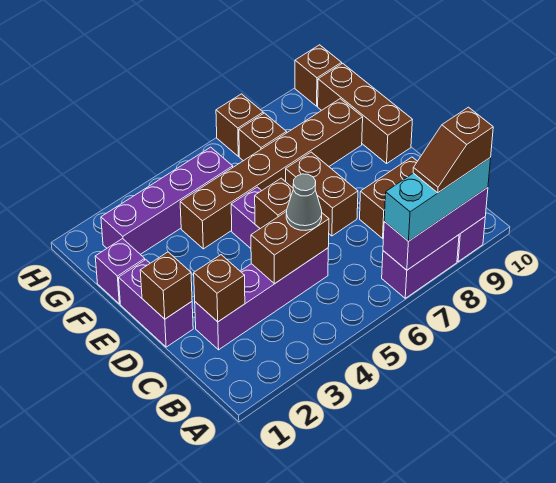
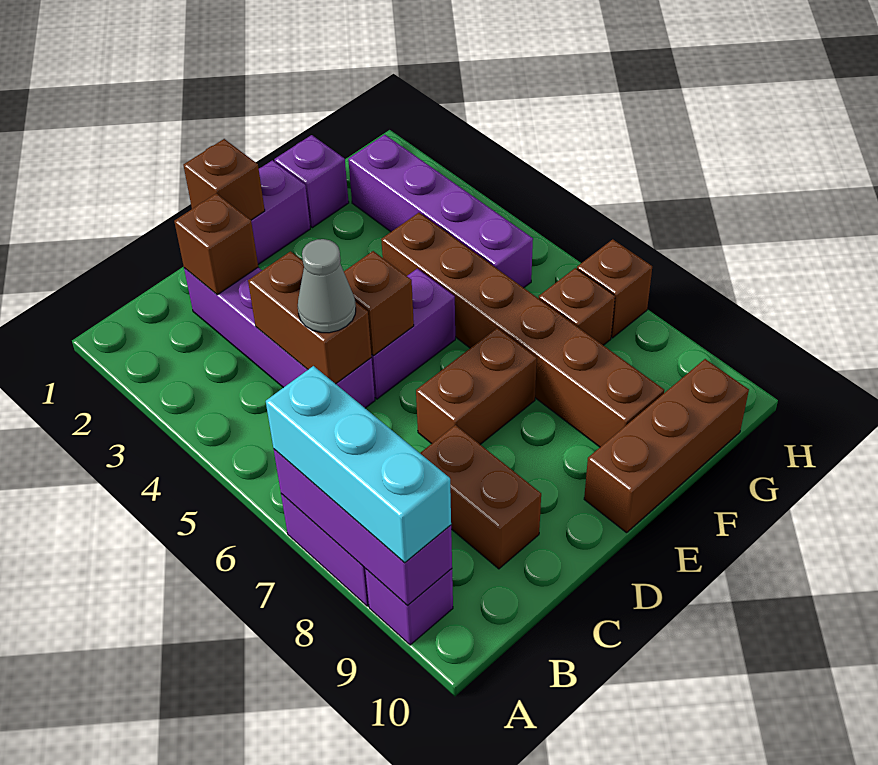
brown slope A8:A9 level 4 top 9 -> none
brown brick H10 level 1 -> none

